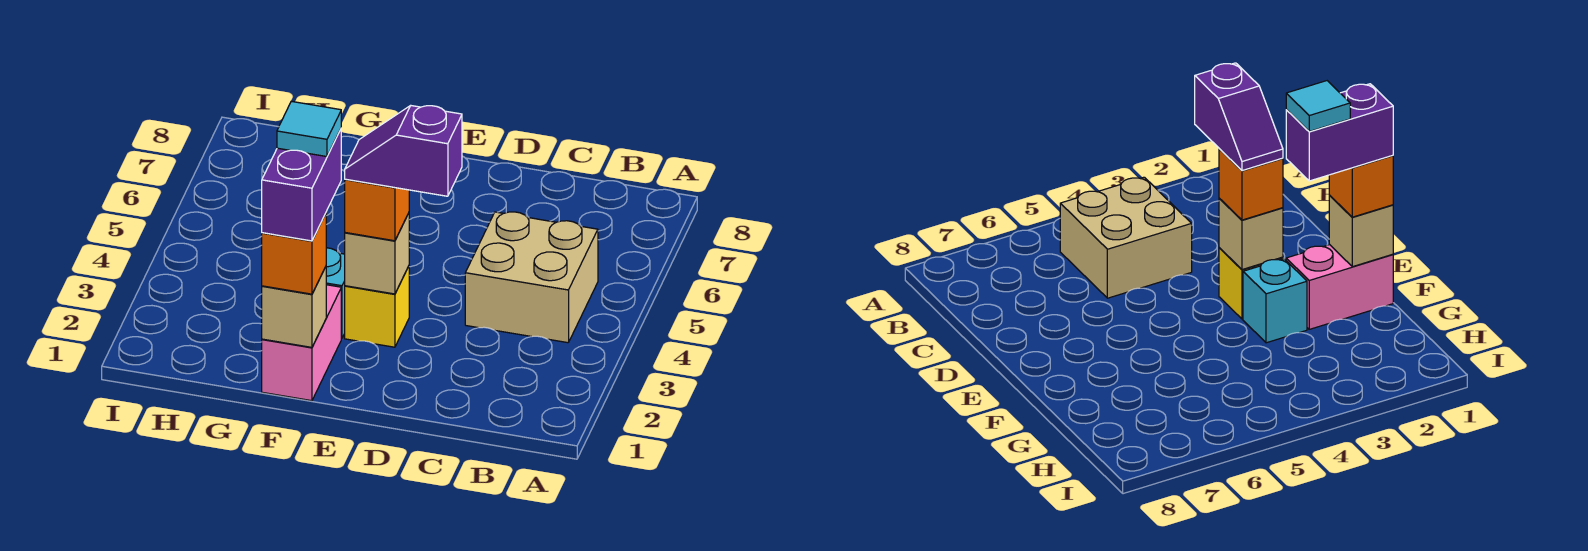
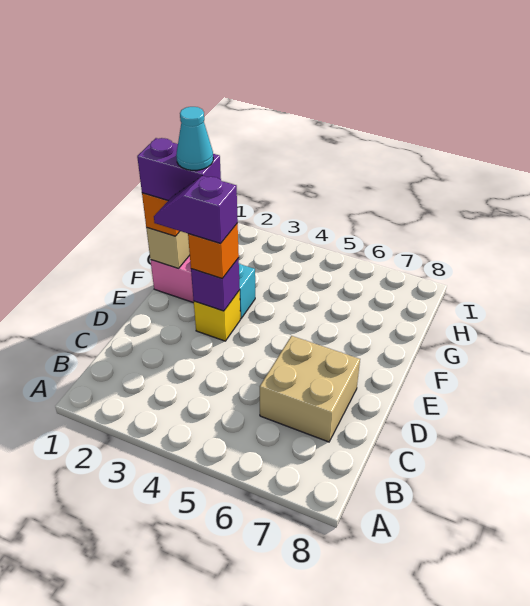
tan brick B4:C5 level 1 -> tan brick C6:D7 level 1
purple slope D3:E3 level 4 top D -> purple slope E2:E3 level 4 top 3
tan brick E3 level 2 -> purple brick E3 level 2
cyan tile F2 level 5 -> cyan cone F2 level 5

